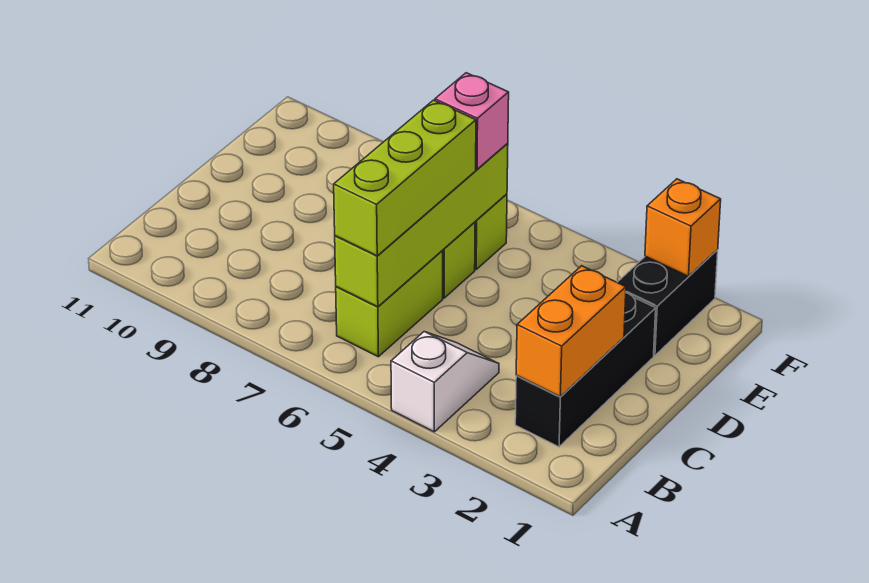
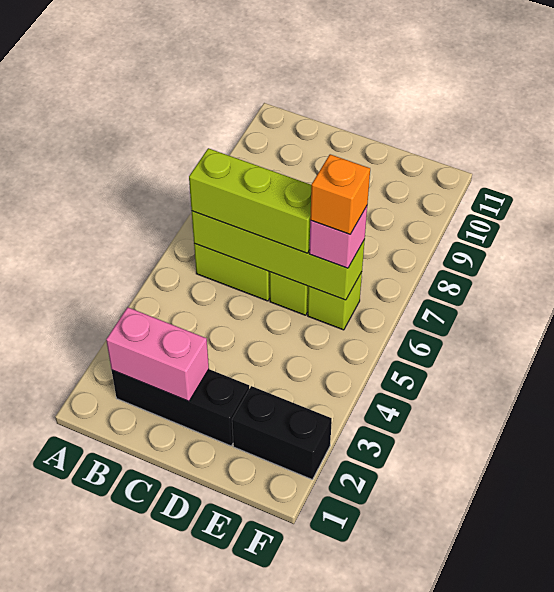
white slope A4:B4 level 1 top A -> none
orange brick B2:C2 level 2 -> pink brick B2:C2 level 2
orange brick F2 level 2 -> orange brick E6 level 4

